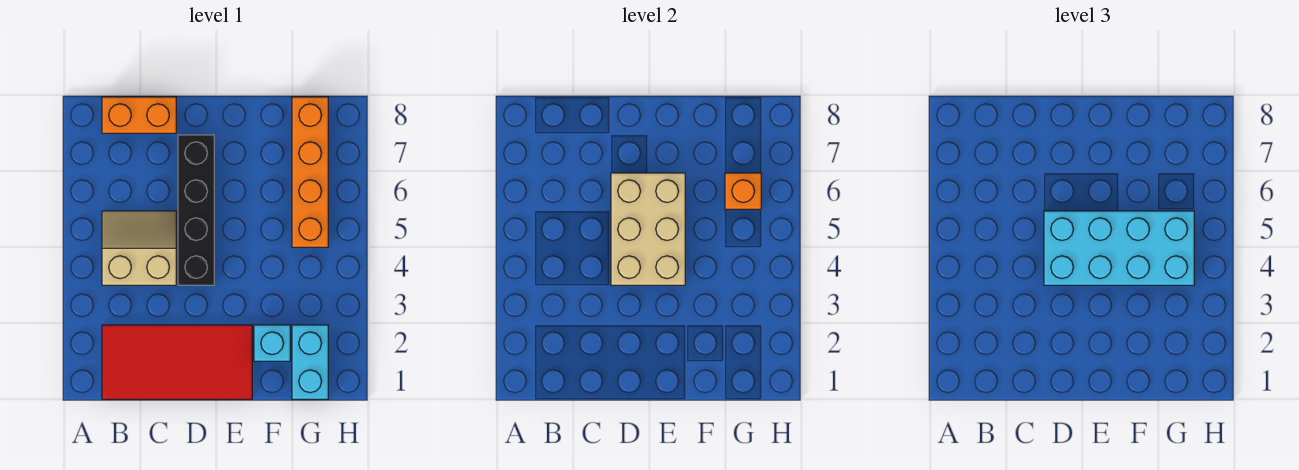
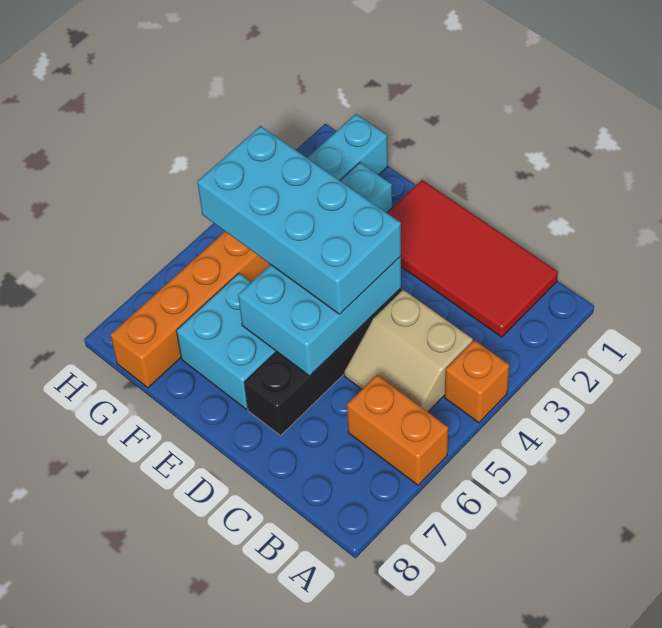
orange brick B8:C8 level 1 -> orange brick A6:B6 level 1
tan brick D4:E6 level 2 -> cyan brick D4:E6 level 2
none -> cyan brick E6:F7 level 1
orange brick G6 level 2 -> orange brick A4 level 1

